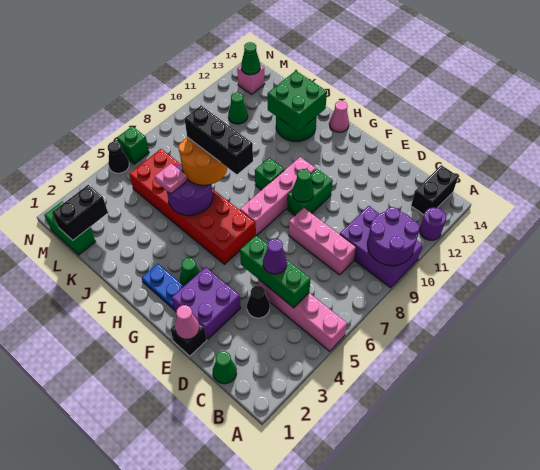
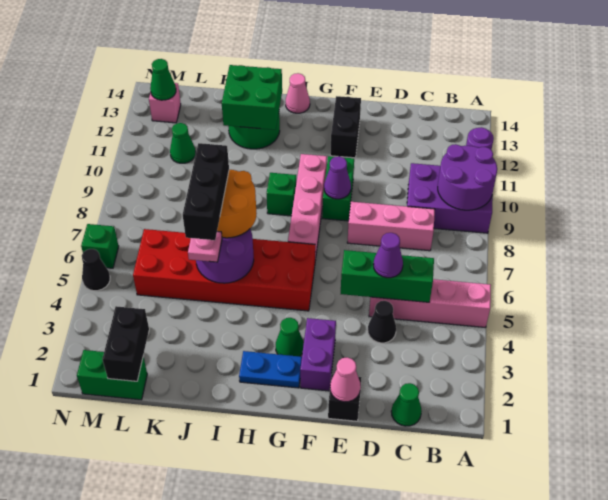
black brick B13:B14 level 1 -> black brick F12:F13 level 1
purple brick E2:F3 level 1 -> purple brick F2:F3 level 1
green cone F9 level 2 -> purple cone F9 level 2
black brick H7:J7 level 4 -> black brick J5:J7 level 4

